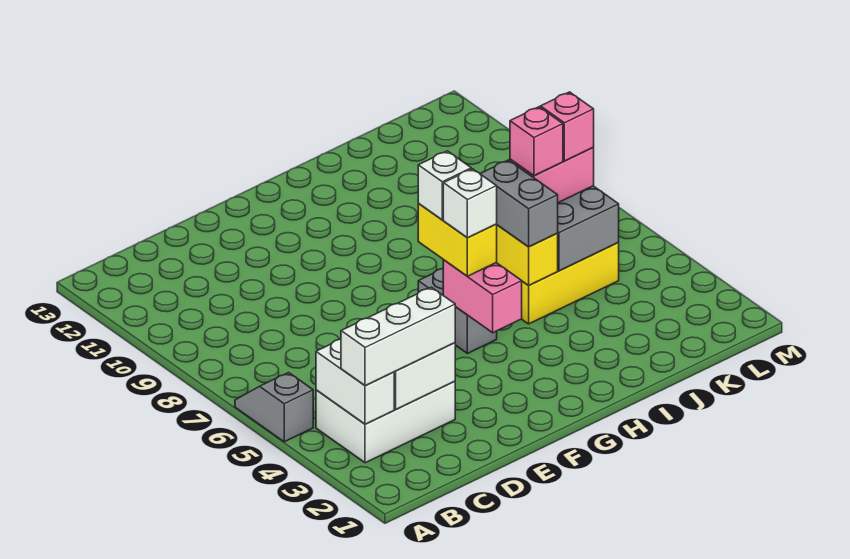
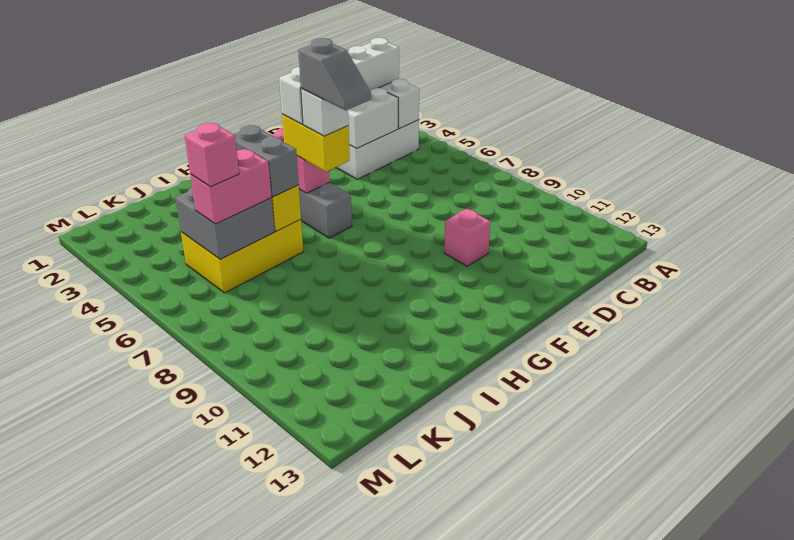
grey slope A5:A6 level 1 top 5 -> grey slope G6:G7 level 5 top 6
pink brick J6 level 4 -> pink brick E10 level 1

